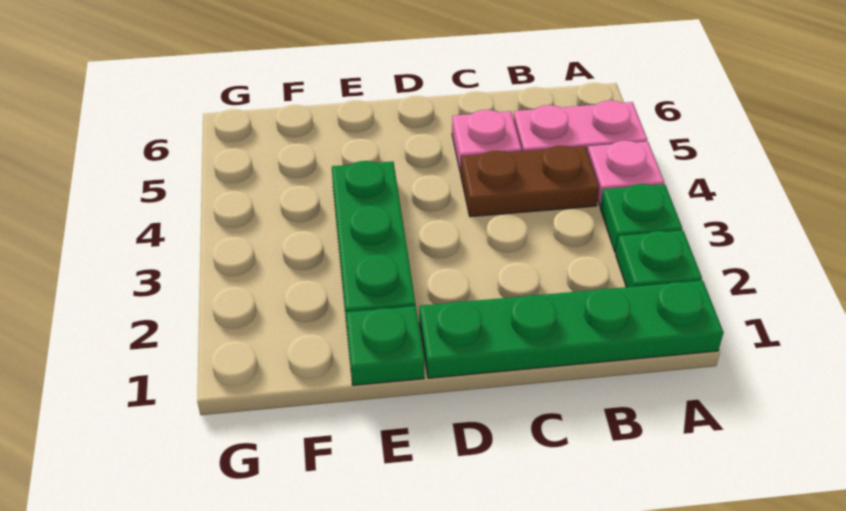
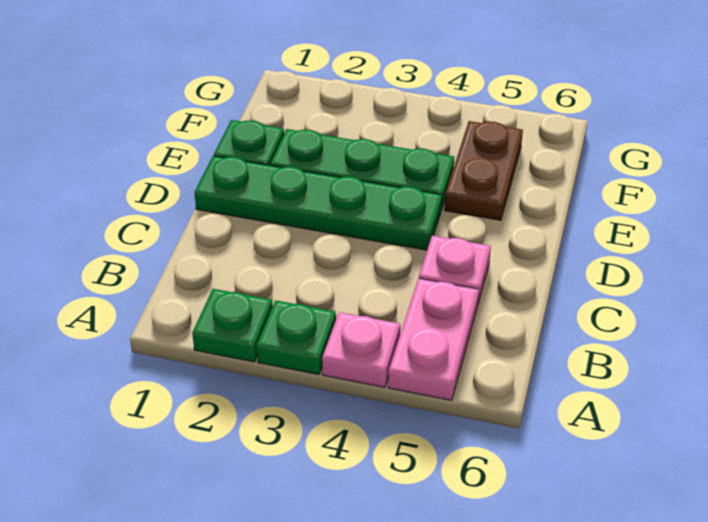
green plate A1:D1 level 1 -> green plate D1:D4 level 1
brown plate B4:C4 level 1 -> brown plate E5:F5 level 1

